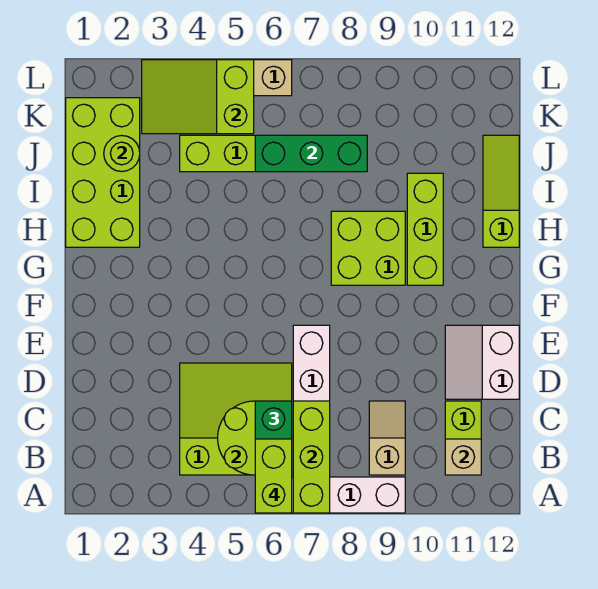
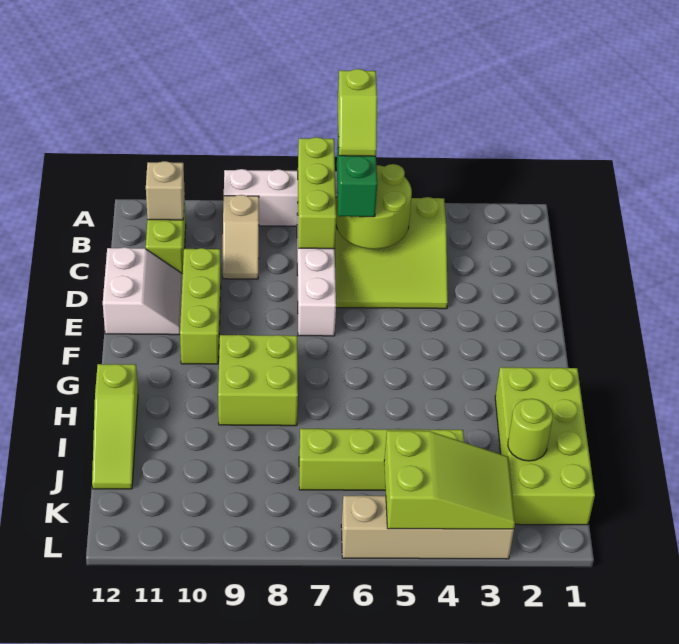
lime brick A6:B6 level 4 -> lime slope A6:B6 level 4 top A
lime brick G10:I10 level 1 -> lime brick D10:F10 level 1
green brick J6:J8 level 2 -> none

